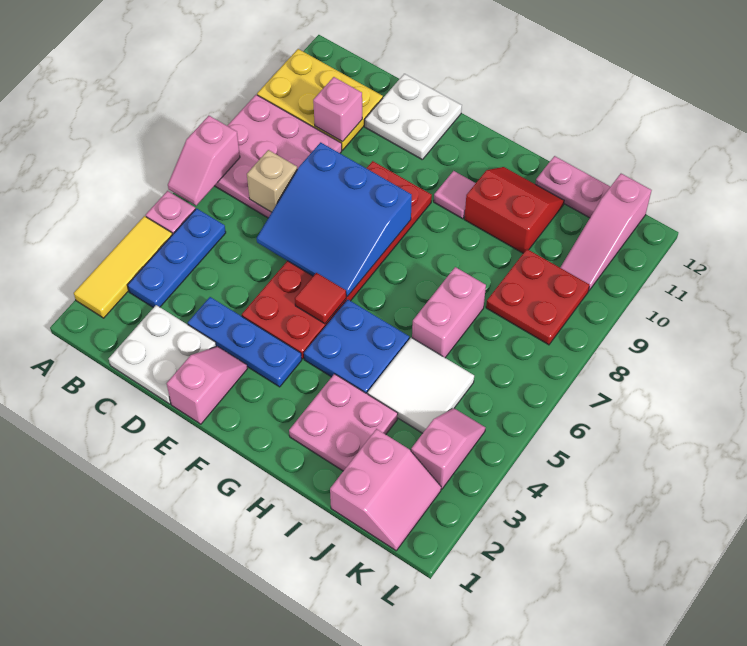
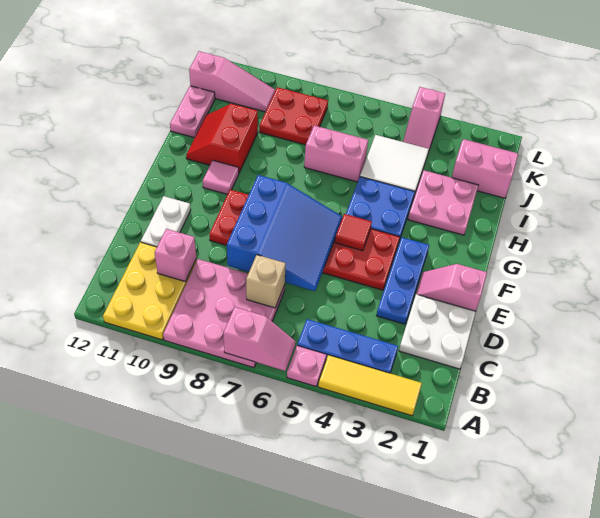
white plate D11:E12 level 1 -> white plate D11:E11 level 1
pink slope K3:K4 level 1 top 3 -> pink slope K4:L4 level 1 top L

